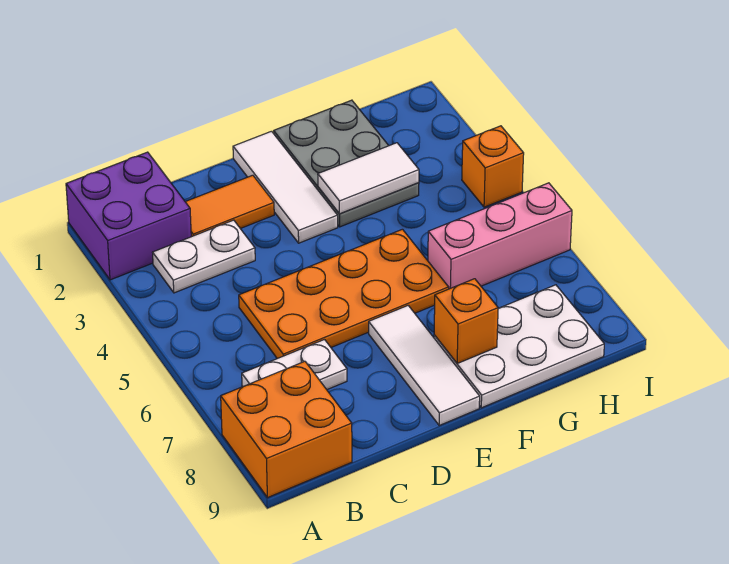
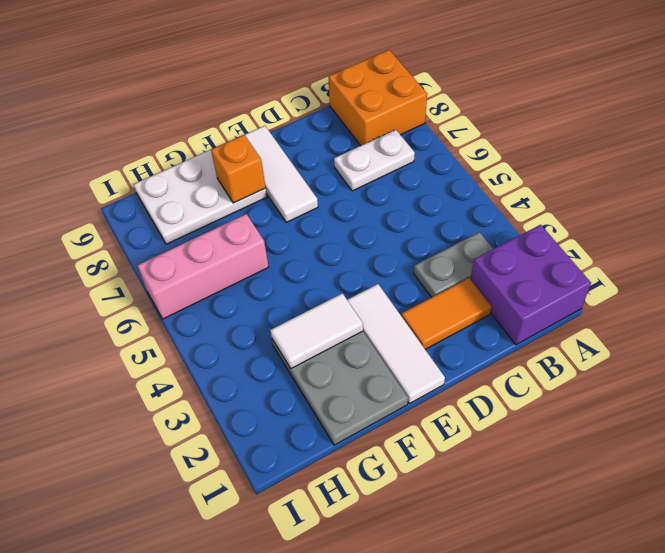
white plate B3:C3 level 1 -> grey plate B3:C3 level 1
orange plate C5:F6 level 1 -> none
orange brick I4 level 1 -> none

